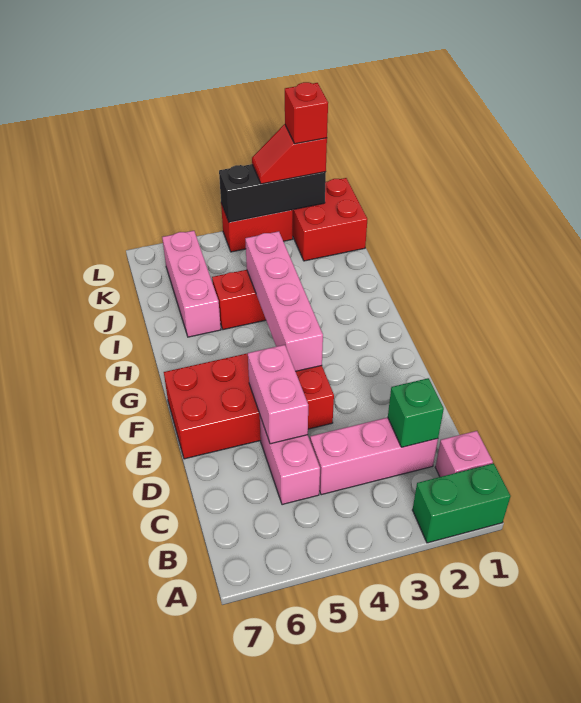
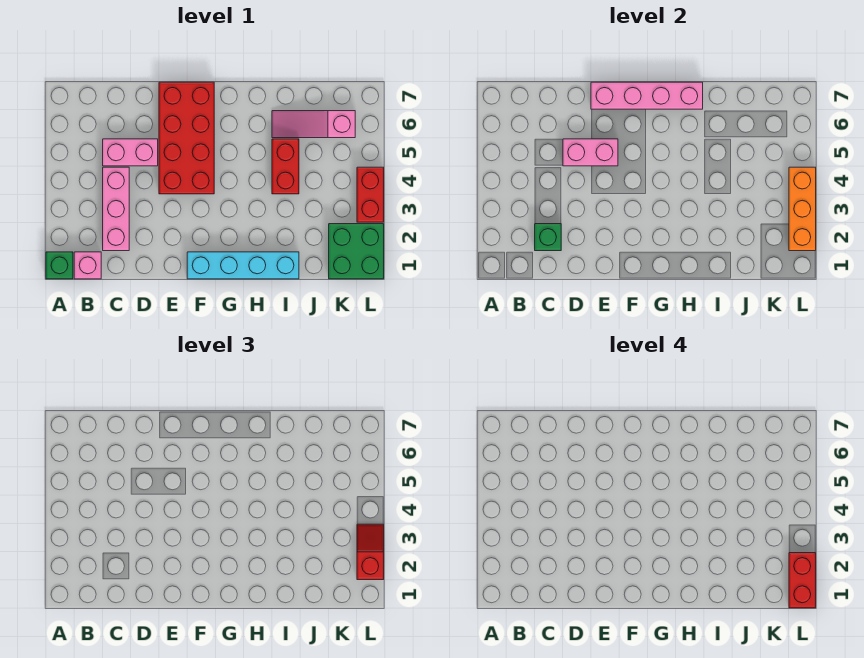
green brick A1:A2 level 1 -> green brick A1 level 1
none -> cyan brick F1:I1 level 1
pink brick F4:I4 level 2 -> pink brick E7:H7 level 2
pink brick I6:K6 level 1 -> pink slope I6:K6 level 1 top K
red brick K1:L2 level 1 -> green brick K1:L2 level 1
black brick L2:L4 level 2 -> orange brick L2:L4 level 2
red brick L2 level 4 -> red brick L1:L2 level 4

